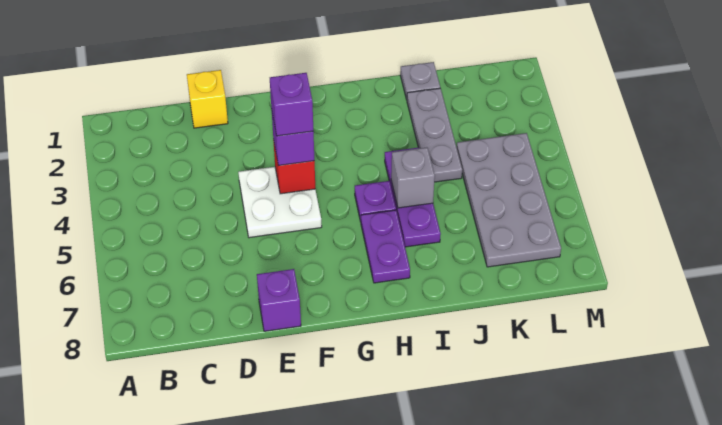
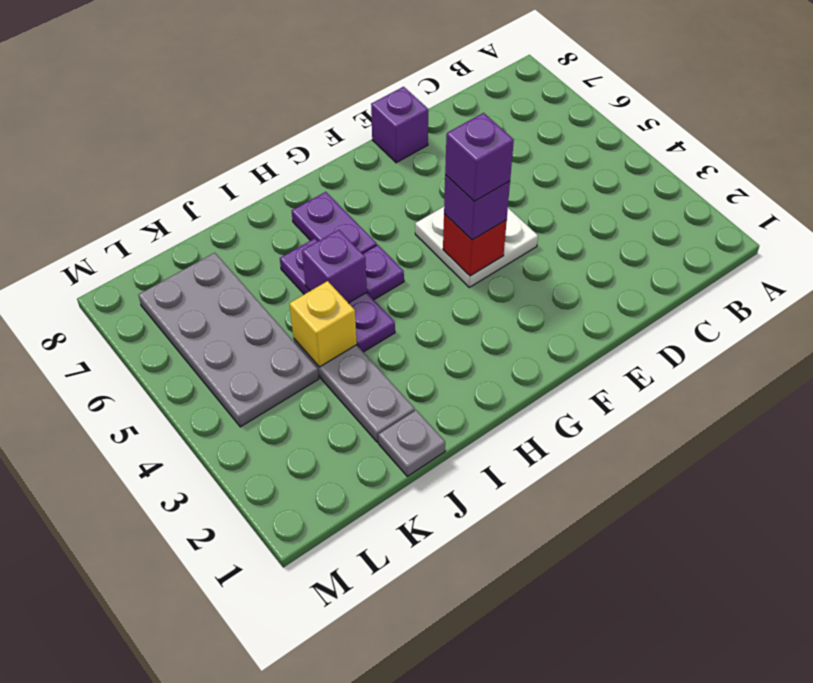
yellow brick D1 level 1 -> yellow brick J4 level 2
grey brick I5 level 2 -> purple brick I5 level 2

